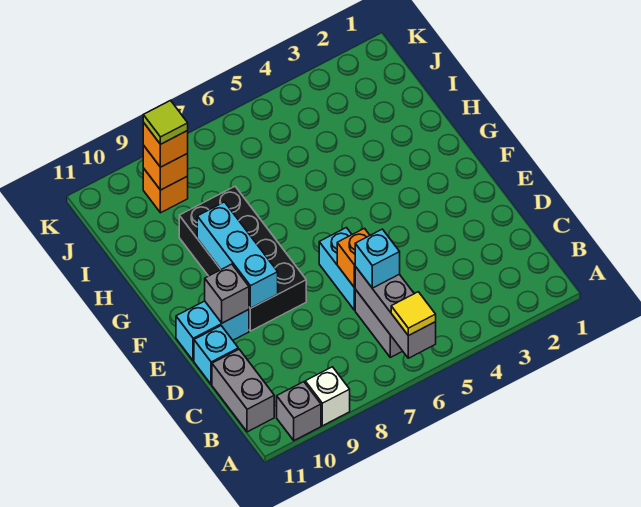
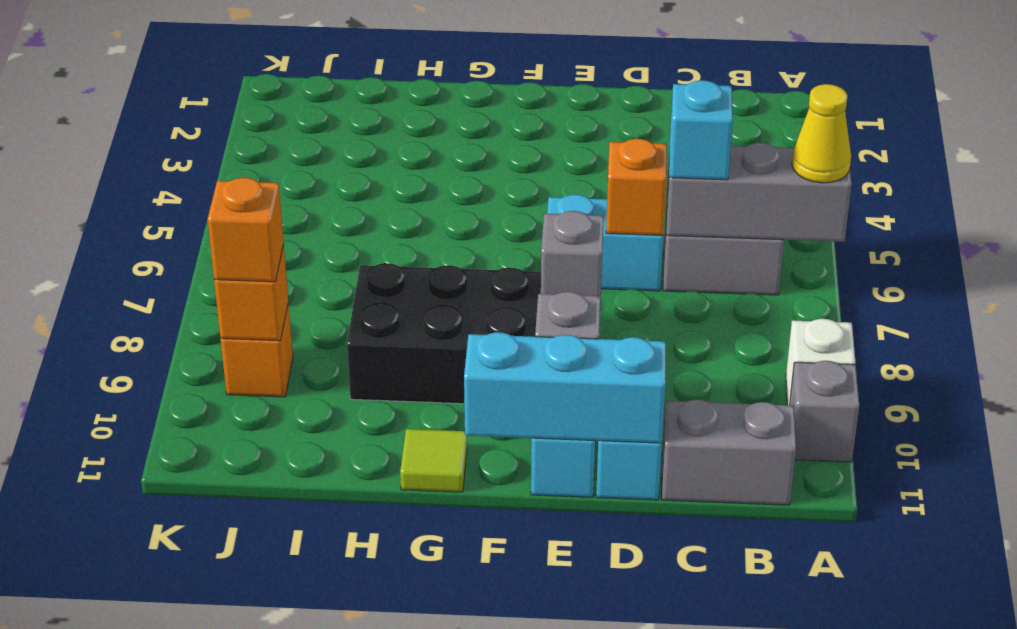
yellow tile A6 level 3 -> yellow cone A6 level 3
none -> grey brick E8 level 2
cyan brick E9:G9 level 2 -> cyan brick D11:F11 level 2
lime tile J9 level 4 -> lime tile G11 level 1

